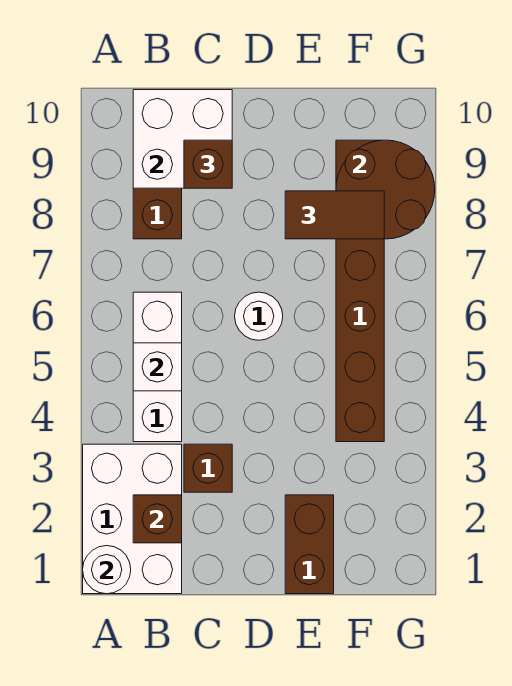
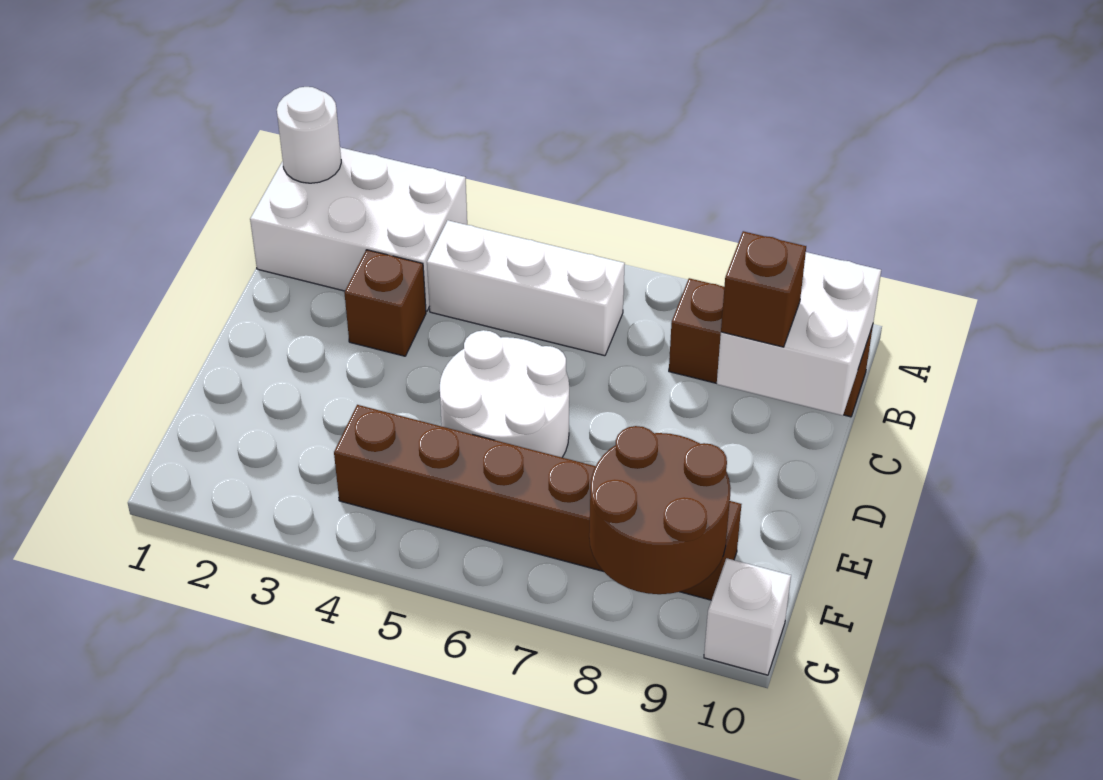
brown brick B2 level 2 -> none
white brick B5 level 2 -> white brick G10 level 1
white round brick D6 level 1 -> white round brick D5:E6 level 1
brown brick E1:E2 level 1 -> none
brown tile E8:F8 level 3 -> none

